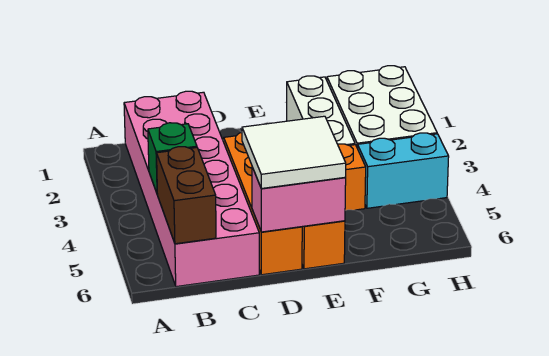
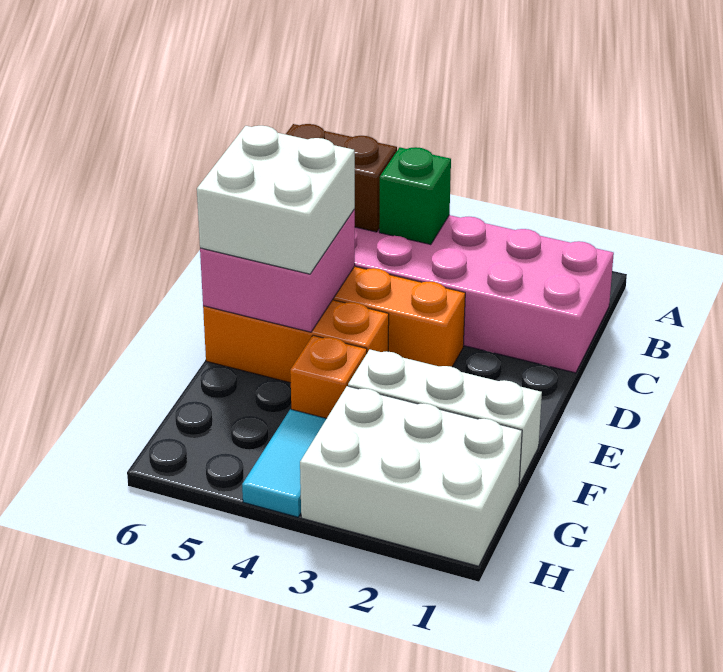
white tile D5:E6 level 3 -> white brick D5:E6 level 3
pink brick D6:E6 level 2 -> pink brick D5:E6 level 2
cyan brick G4:H4 level 1 -> cyan tile G4:H4 level 1

